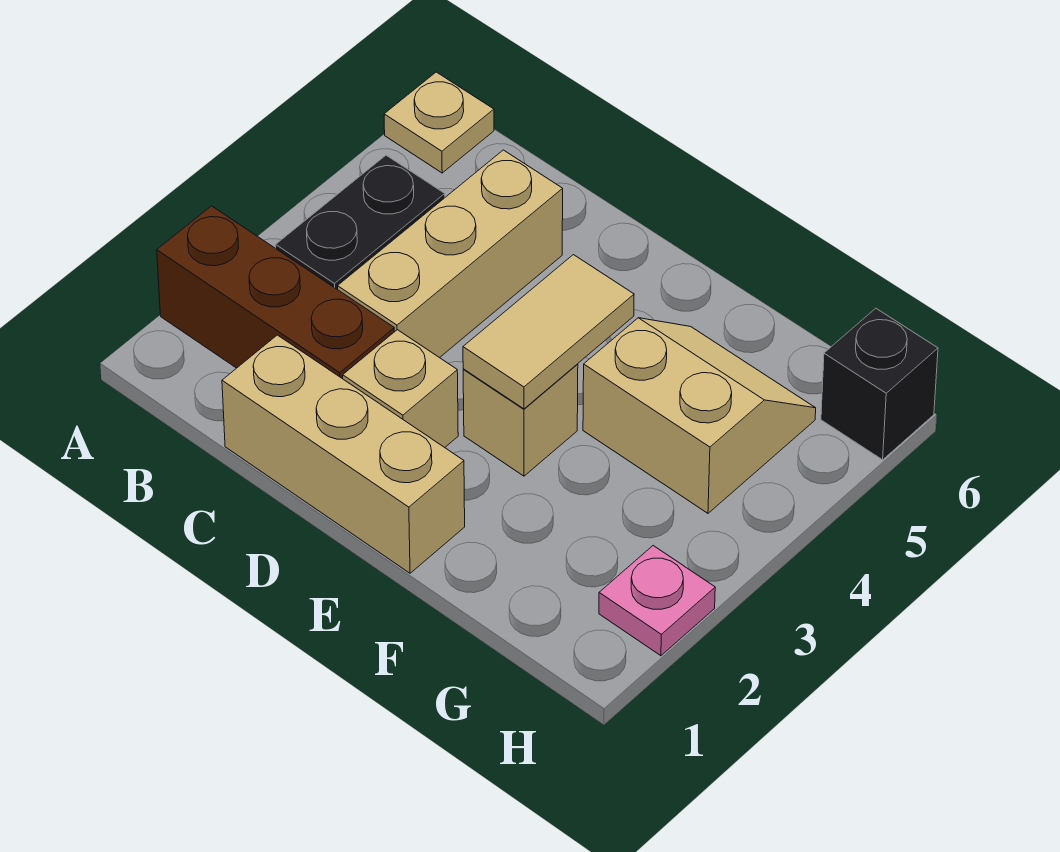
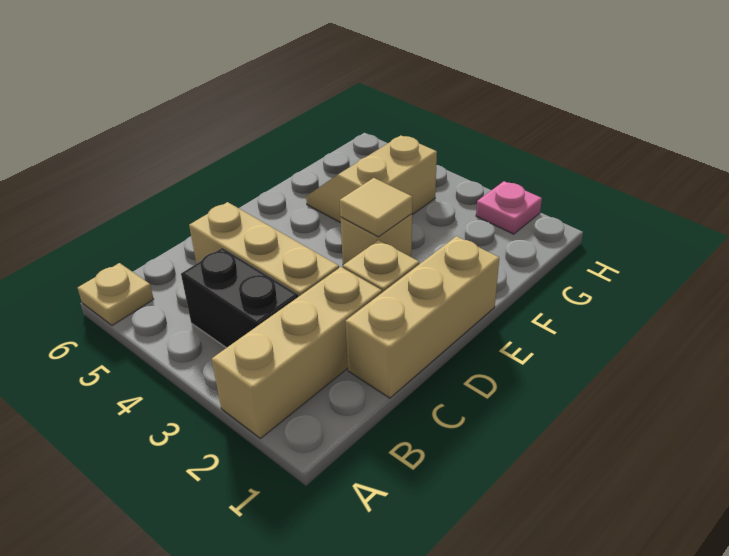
brown brick A2:C2 level 1 -> tan brick A2:C2 level 1
tan tile E3:E4 level 2 -> tan tile E3 level 2
black brick H6 level 1 -> none

